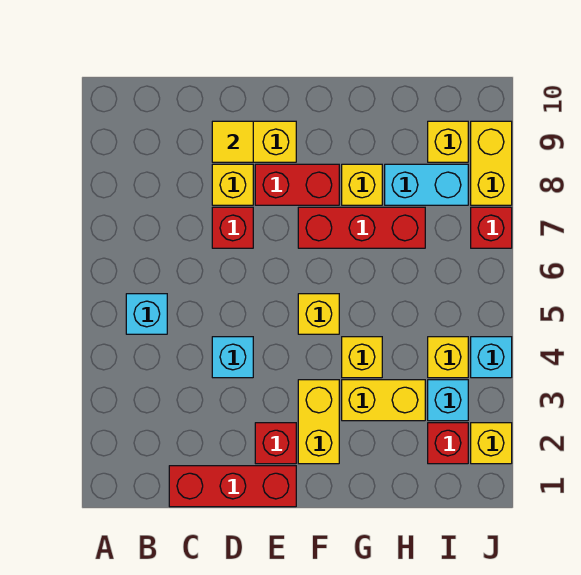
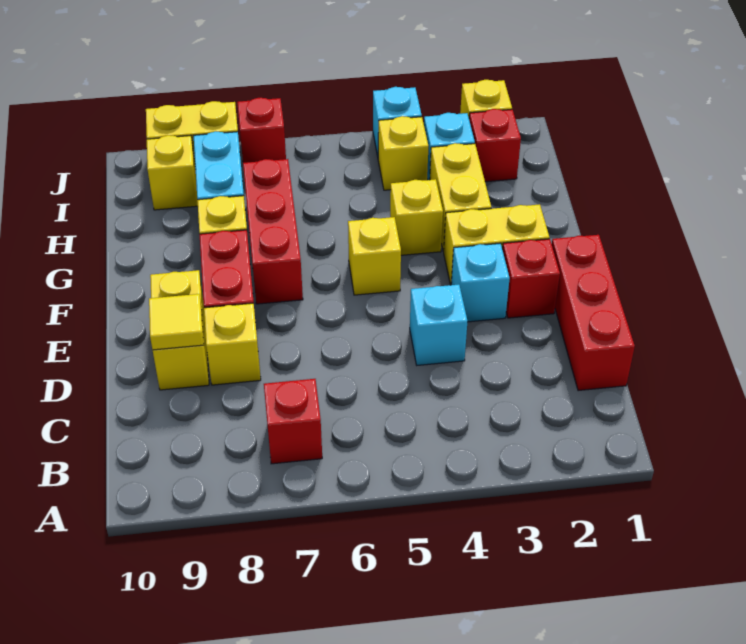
cyan brick B5 level 1 -> cyan brick E3 level 1
red brick D7 level 1 -> red brick B7 level 1

